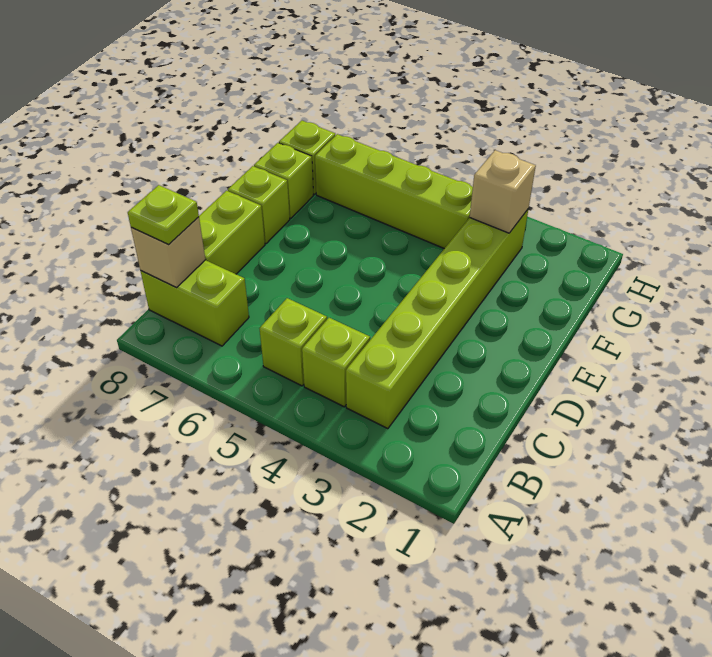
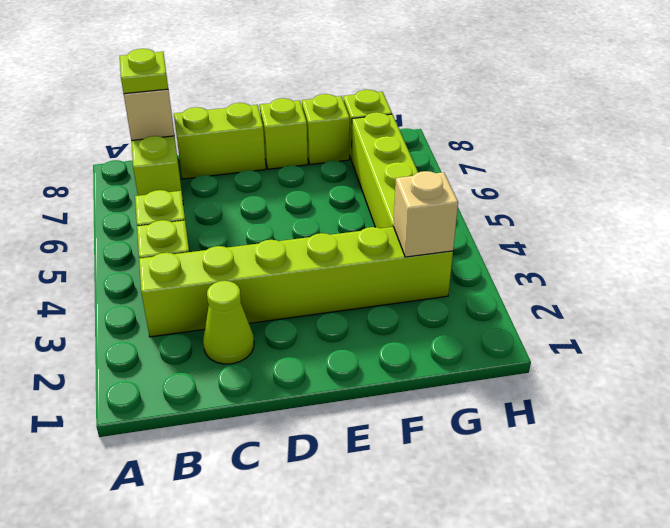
none -> lime cone C2 level 1

